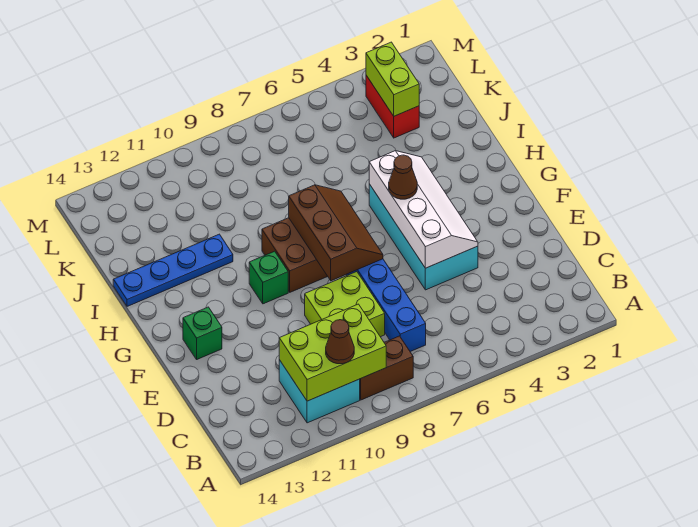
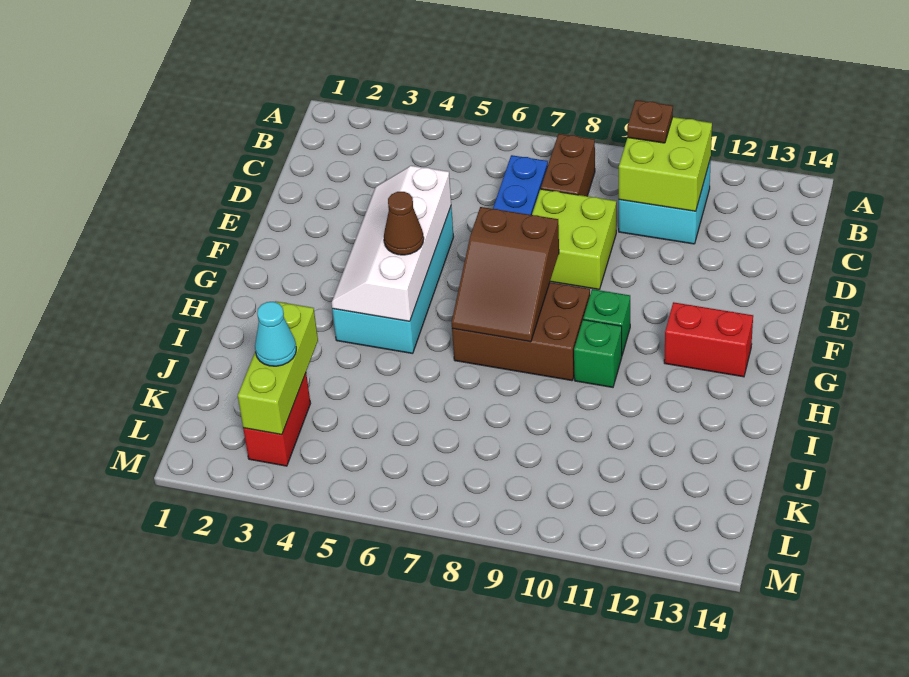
brown brick B8:B9 level 1 -> brown brick B8:C8 level 1
lime brick B9:C11 level 2 -> lime brick B10:C11 level 2
brown cone B10 level 3 -> brown plate B10 level 3
brown slope F7:H8 level 2 top 8 -> brown slope F7:H8 level 2 top F
green brick F13 level 1 -> green brick H10 level 1
none -> red brick G12:G13 level 1
blue plate I11:I14 level 1 -> none
lime brick K3:L3 level 2 -> lime brick J3:L3 level 2
none -> cyan cone K3 level 3

